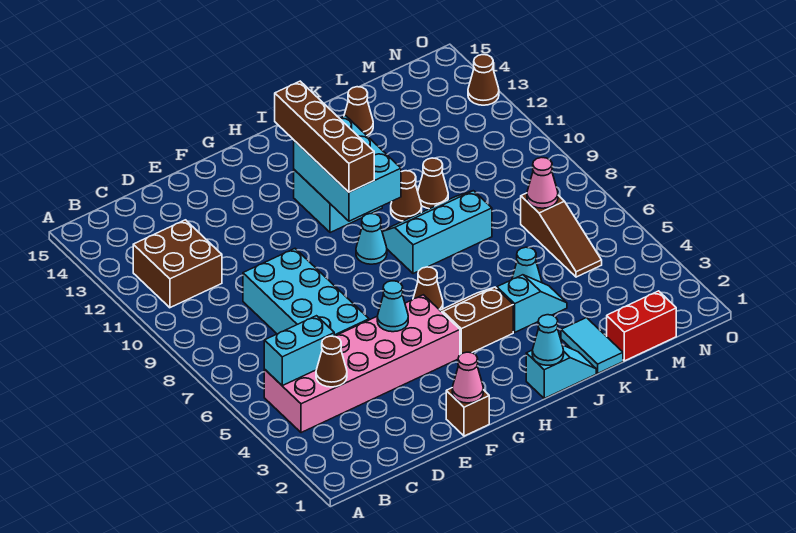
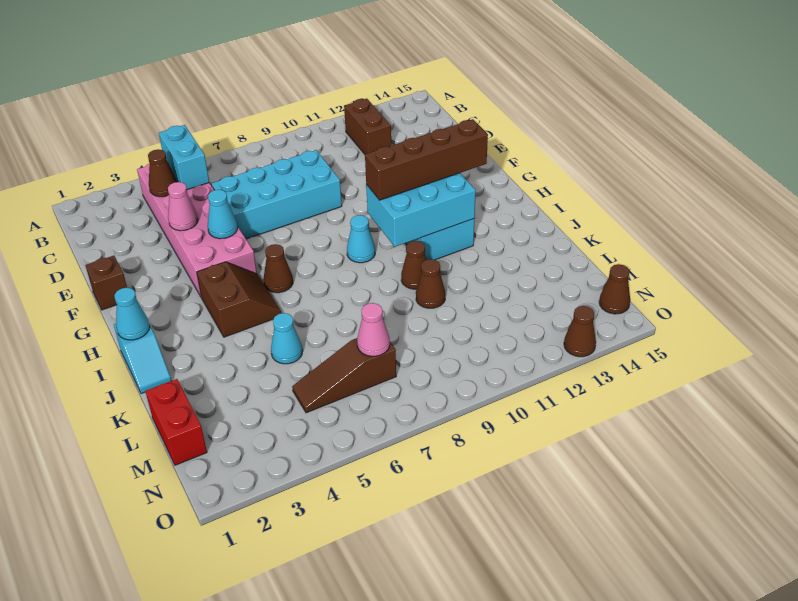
brown brick B11:C12 level 1 -> brown brick B12:C12 level 1
pink cone F1 level 2 -> pink cone E4 level 2
cyan slope I8:K9 level 1 top 8 -> none
cyan slope J4:K4 level 1 top J -> none
cyan tile K1:K2 level 1 -> none
brown cone K14 level 1 -> brown cone N15 level 1

